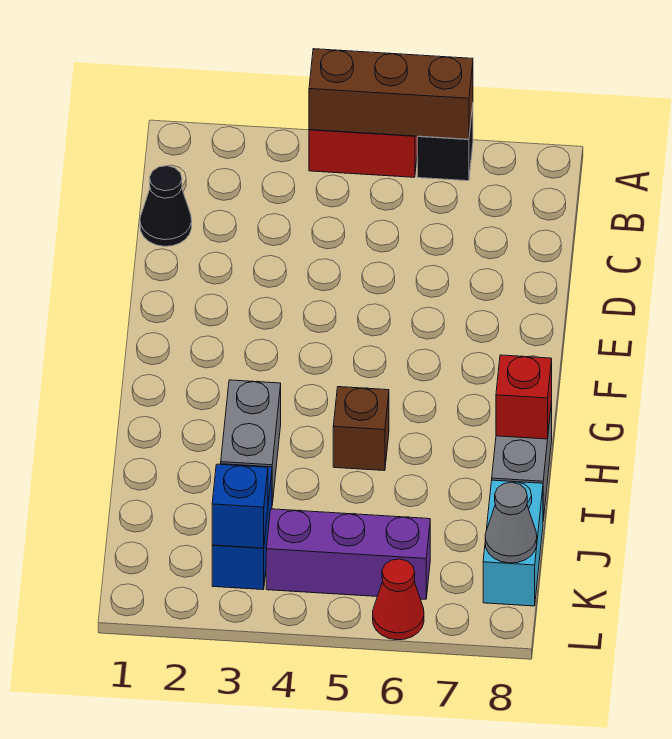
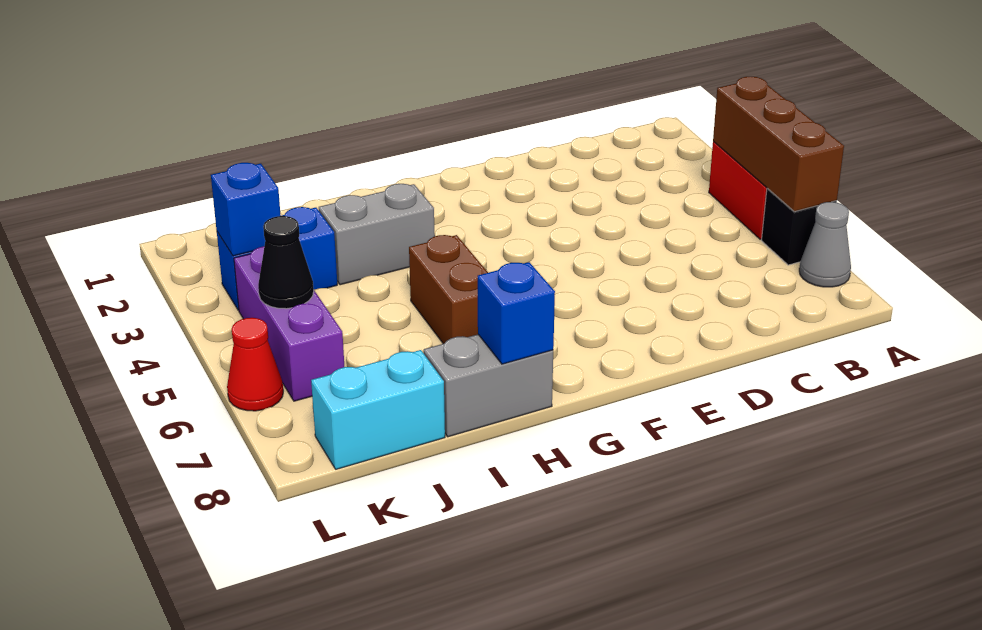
black cone C1 level 1 -> black cone K5 level 2
brown brick H5 level 1 -> brown brick H5:H6 level 1
red brick H8 level 2 -> blue brick H8 level 2
grey cone K8 level 2 -> grey cone A7 level 1

